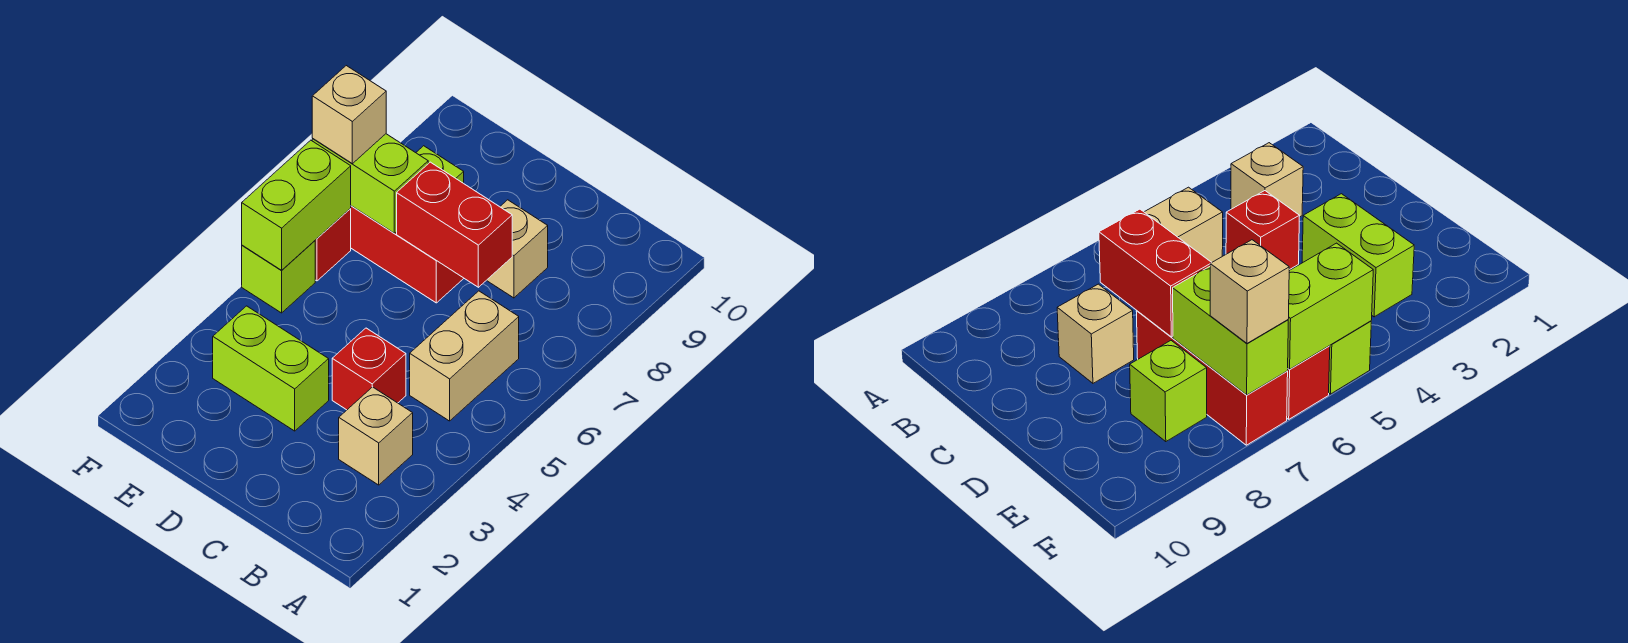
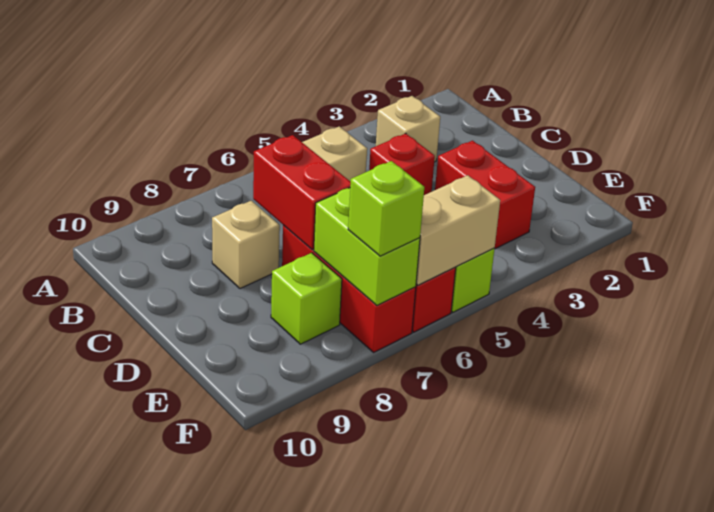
lime brick D3:E3 level 1 -> red brick D3:E3 level 1
lime brick F5:F6 level 2 -> tan brick F5:F6 level 2
tan brick F7 level 3 -> lime brick F7 level 3

